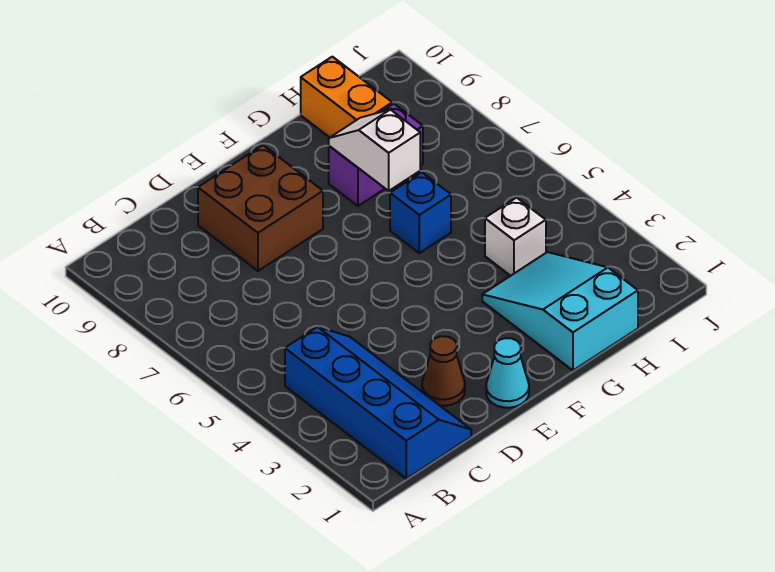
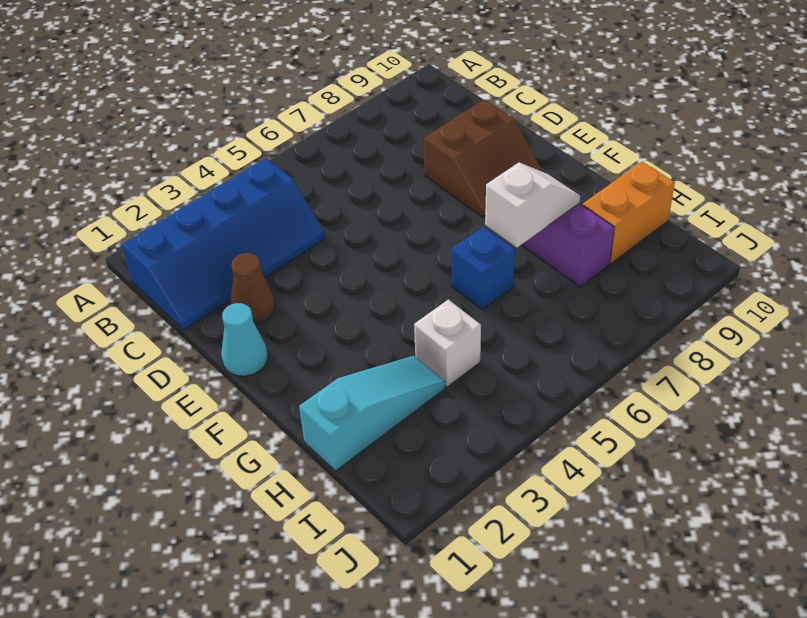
brown brick D8:E9 level 1 -> brown slope D8:E9 level 1 top D
cyan slope G1:H3 level 1 top 1 -> cyan slope H1:H3 level 1 top 1

